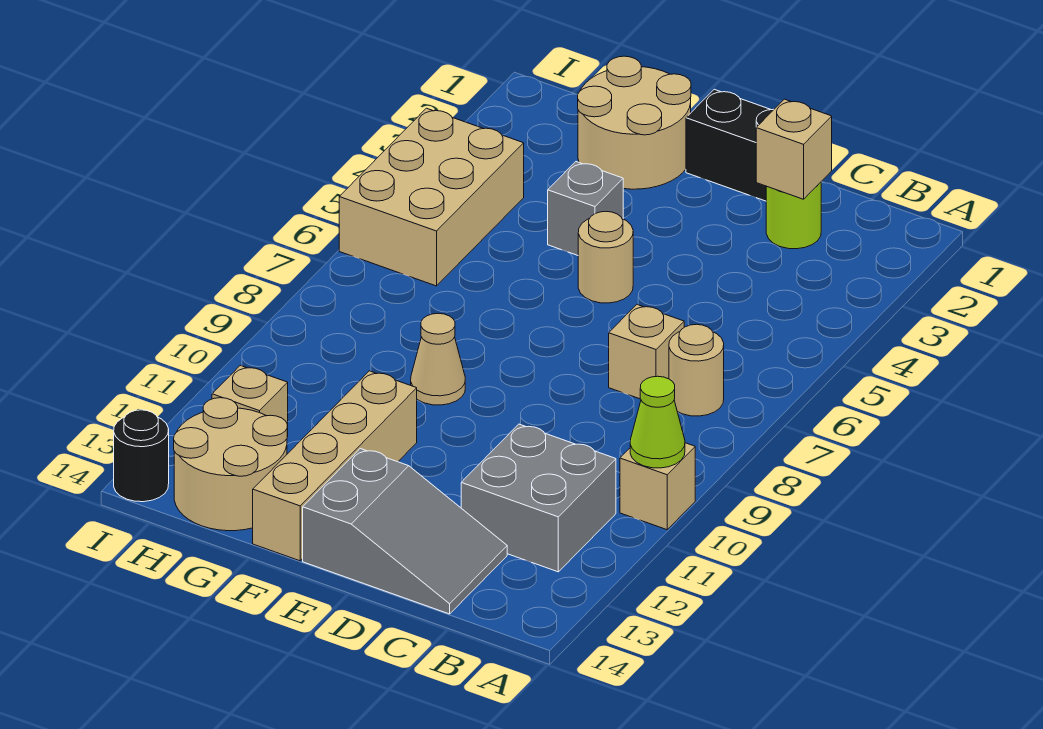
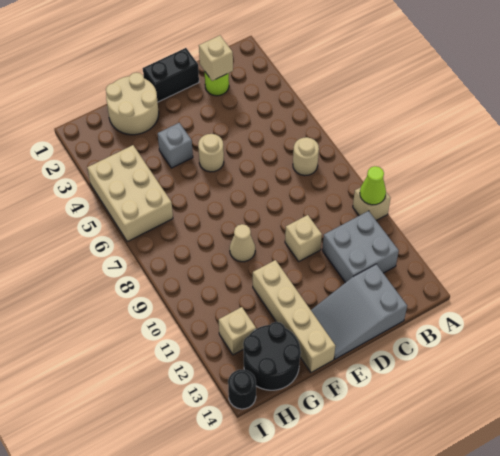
tan brick C7 level 1 -> tan brick D10 level 1
grey slope C13:E14 level 1 top E -> grey slope C13:E14 level 1 top C
tan round brick G13:H14 level 1 -> black round brick G13:H14 level 1

